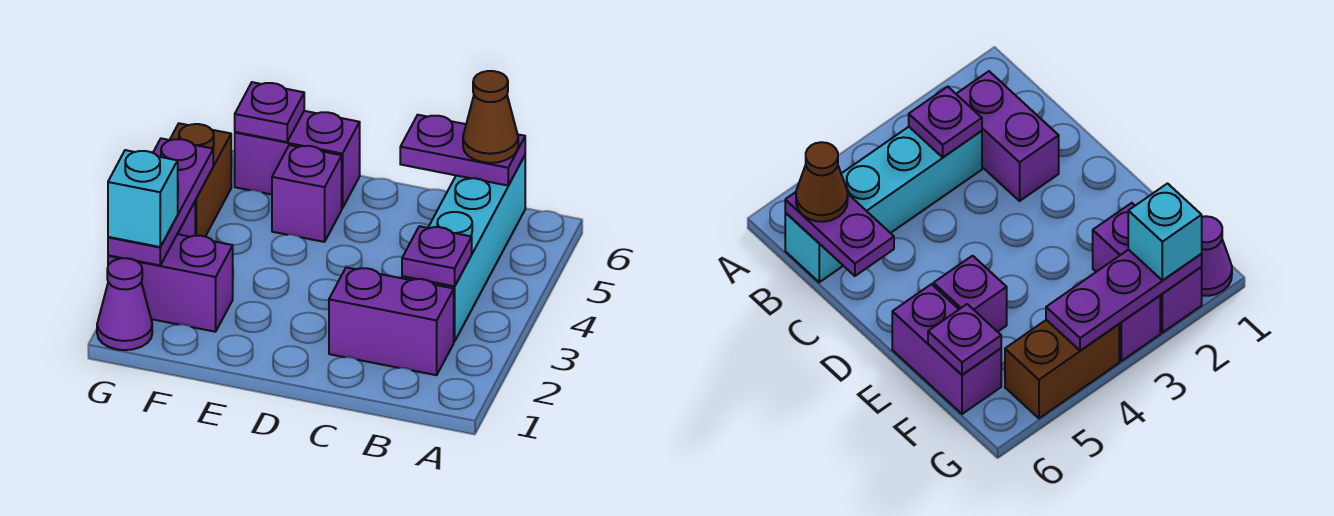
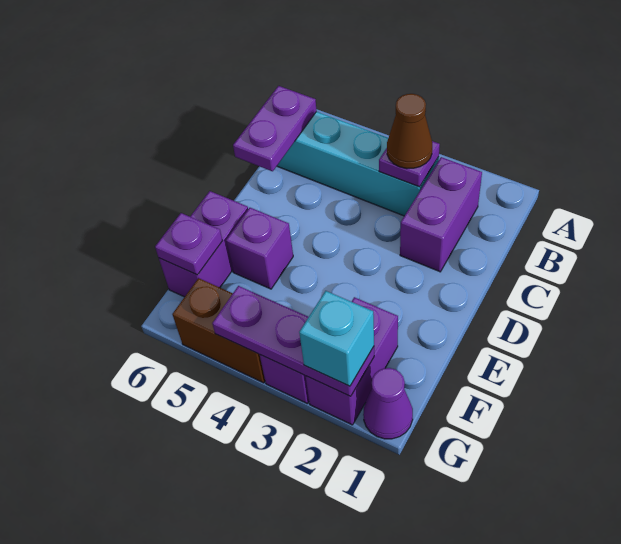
brown cone B6 level 3 -> brown cone B3 level 3

